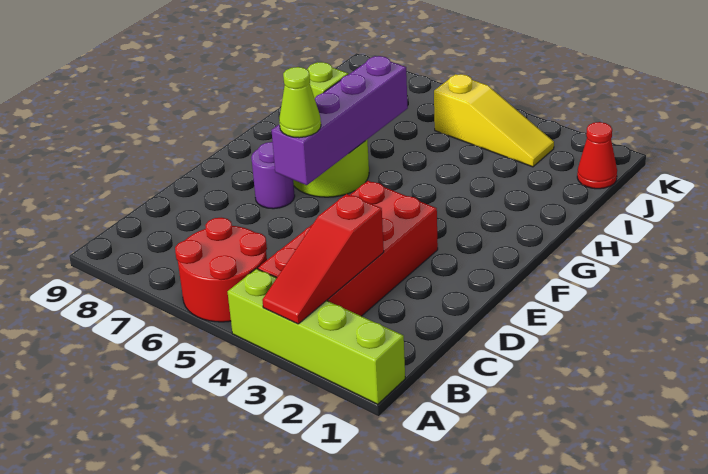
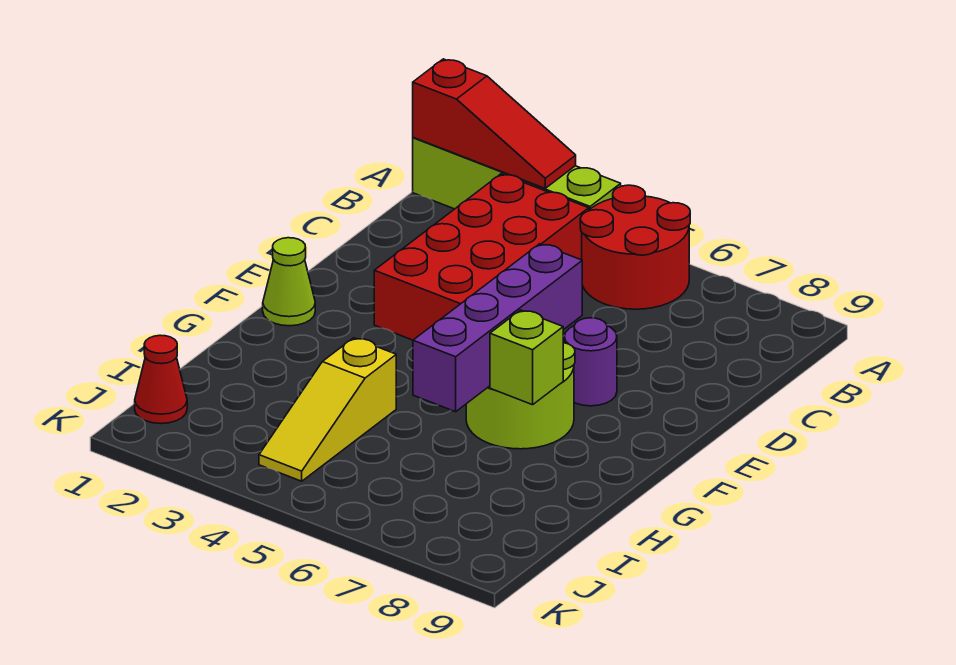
red slope A3:C3 level 2 top C -> red slope A1:A3 level 2 top 1
lime cone E6 level 3 -> lime cone F1 level 1
yellow slope J3:J5 level 1 top 5 -> yellow slope H4:J4 level 1 top H

